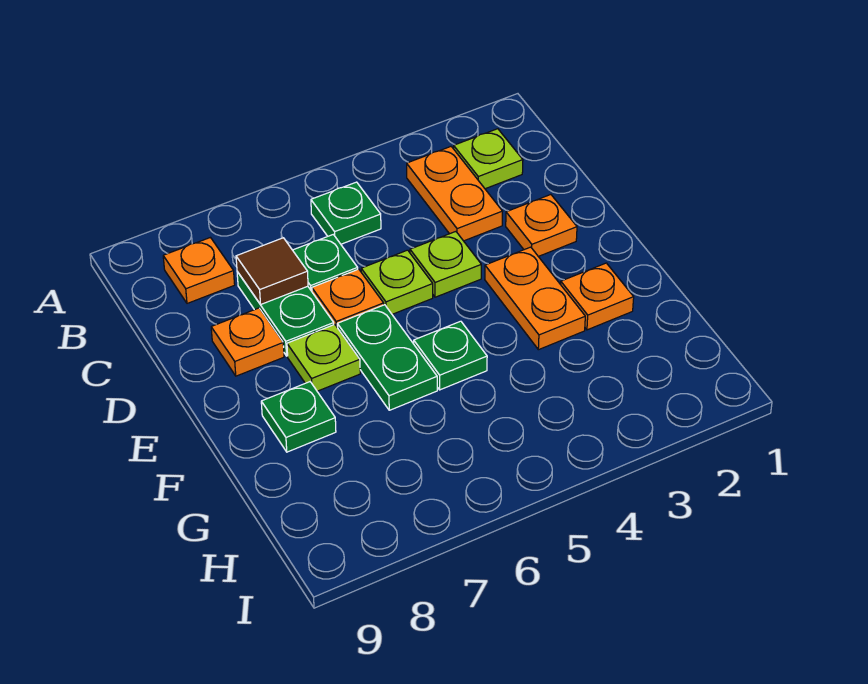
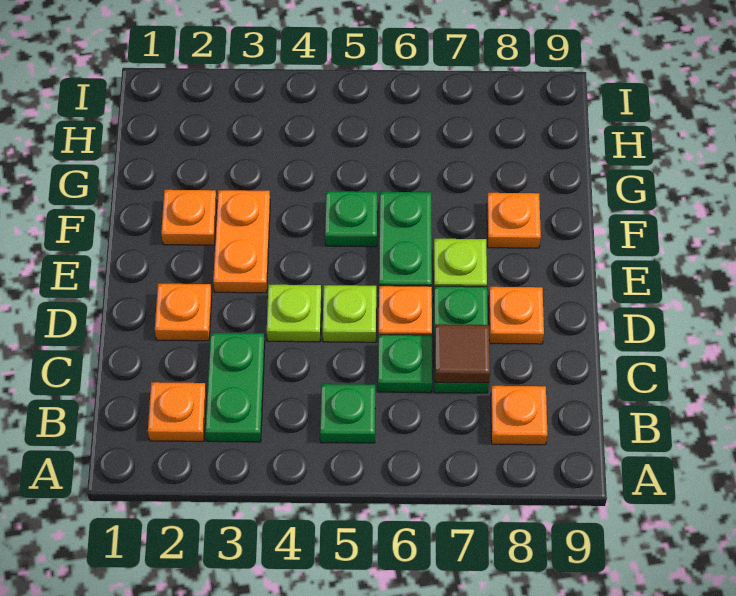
lime plate B2 level 1 -> orange plate B2 level 1
orange plate B3:C3 level 1 -> green plate B3:C3 level 1
green plate F8 level 1 -> orange plate F8 level 1

